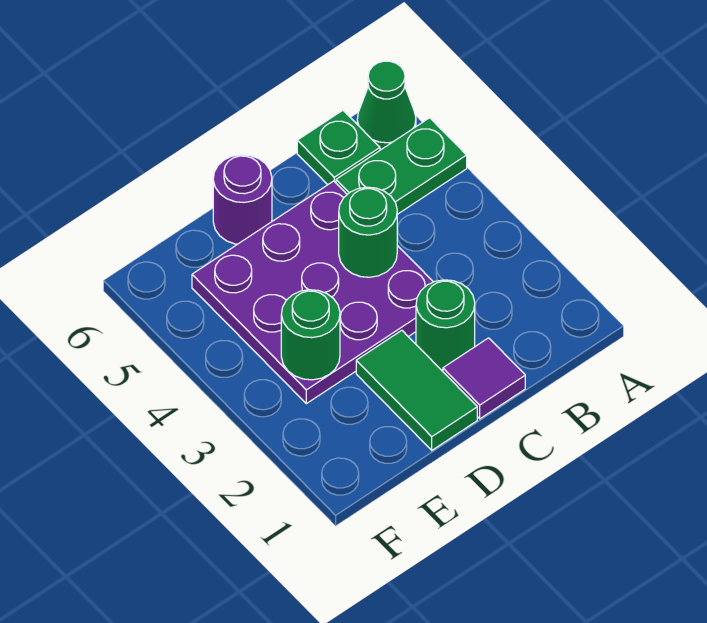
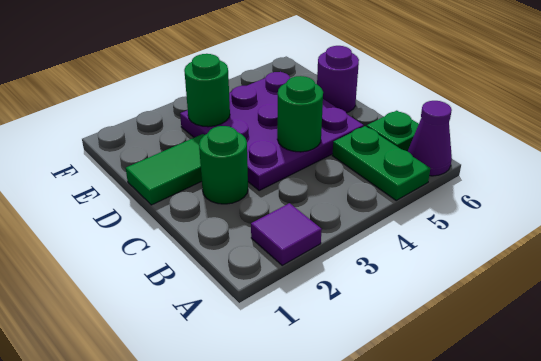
green cone A6 level 1 -> purple cone A6 level 1
purple tile C1 level 1 -> purple tile A2 level 1

